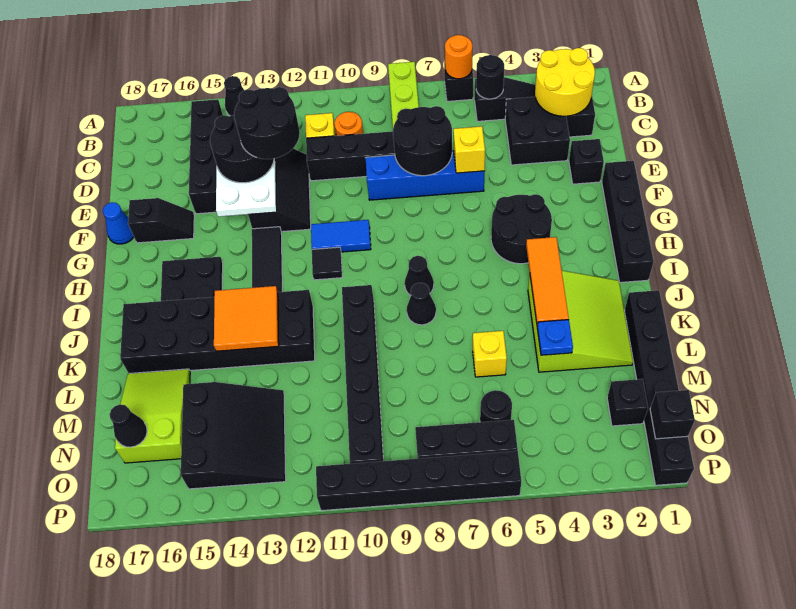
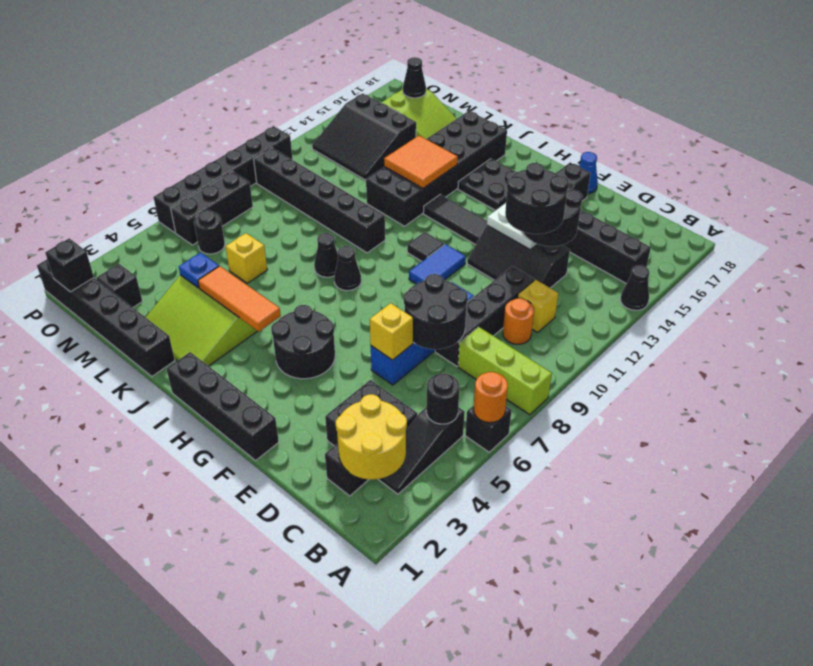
black brick E2 level 1 -> none

